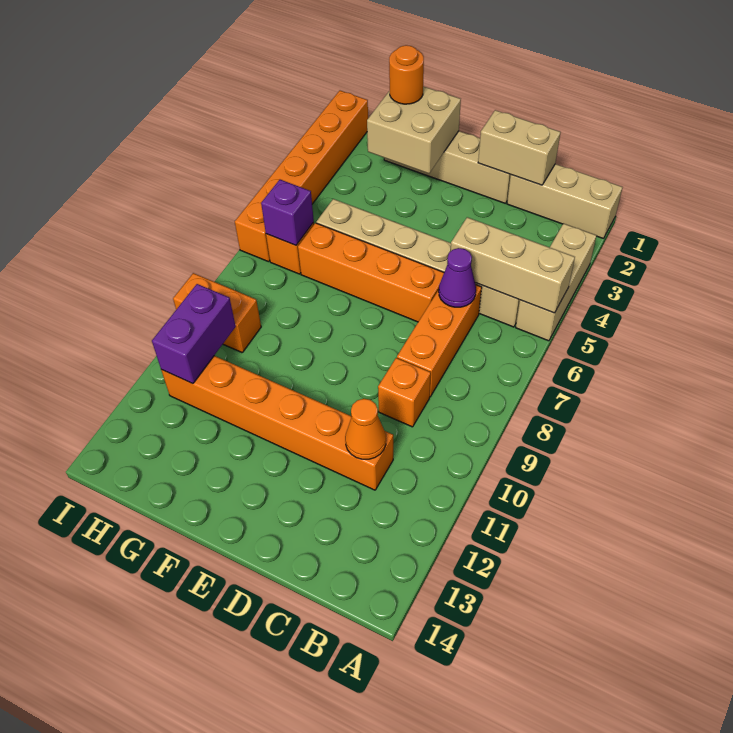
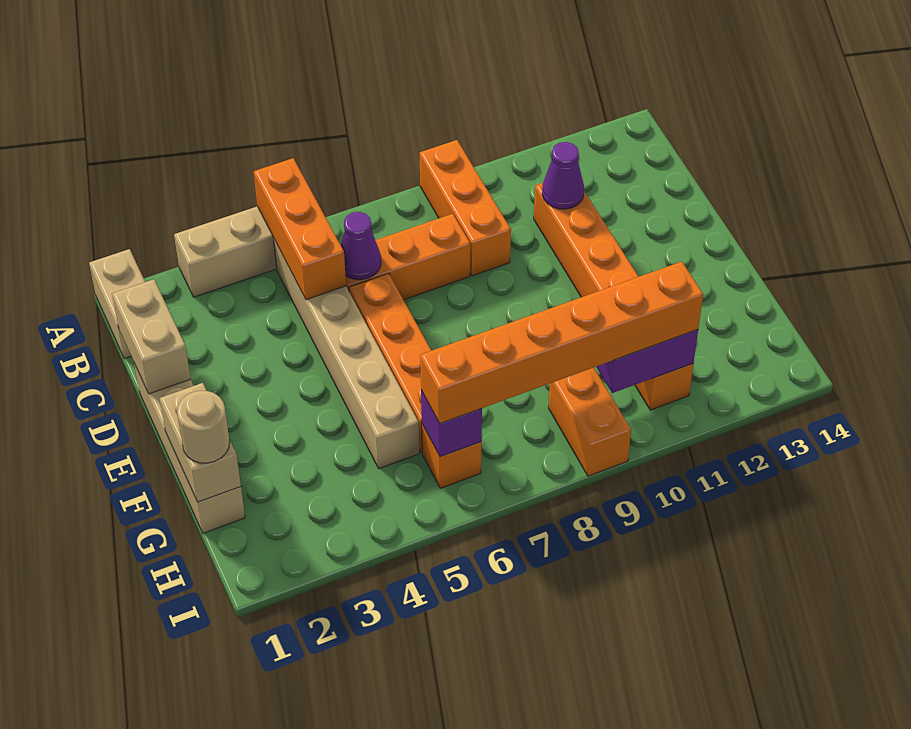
tan brick A1:C1 level 1 -> tan brick A1:B1 level 1
tan brick A5:C5 level 2 -> orange brick A5:C5 level 2
orange brick C9 level 1 -> orange brick A9:C9 level 1
orange cone C11 level 2 -> purple cone C11 level 2
tan brick F1:G2 level 2 -> tan brick F1:G1 level 2
orange round brick G1 level 3 -> tan round brick G1 level 3
orange brick I1:I6 level 1 -> orange brick H6:H11 level 3

